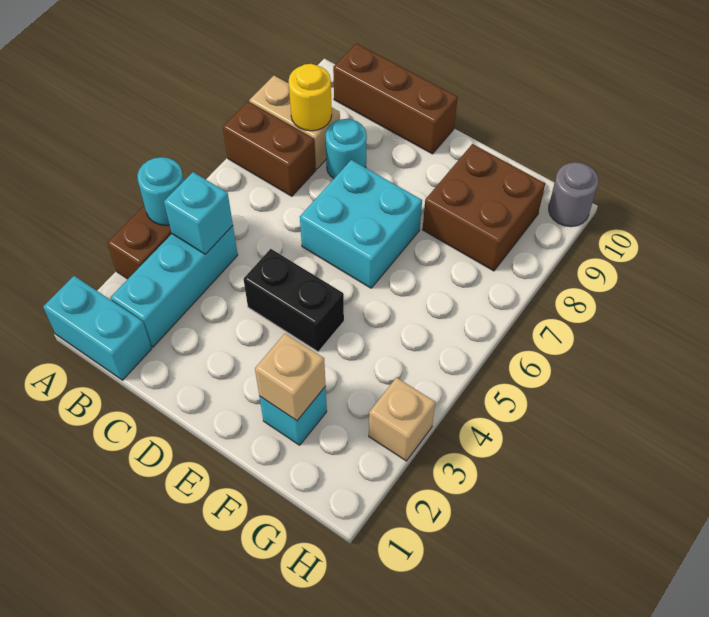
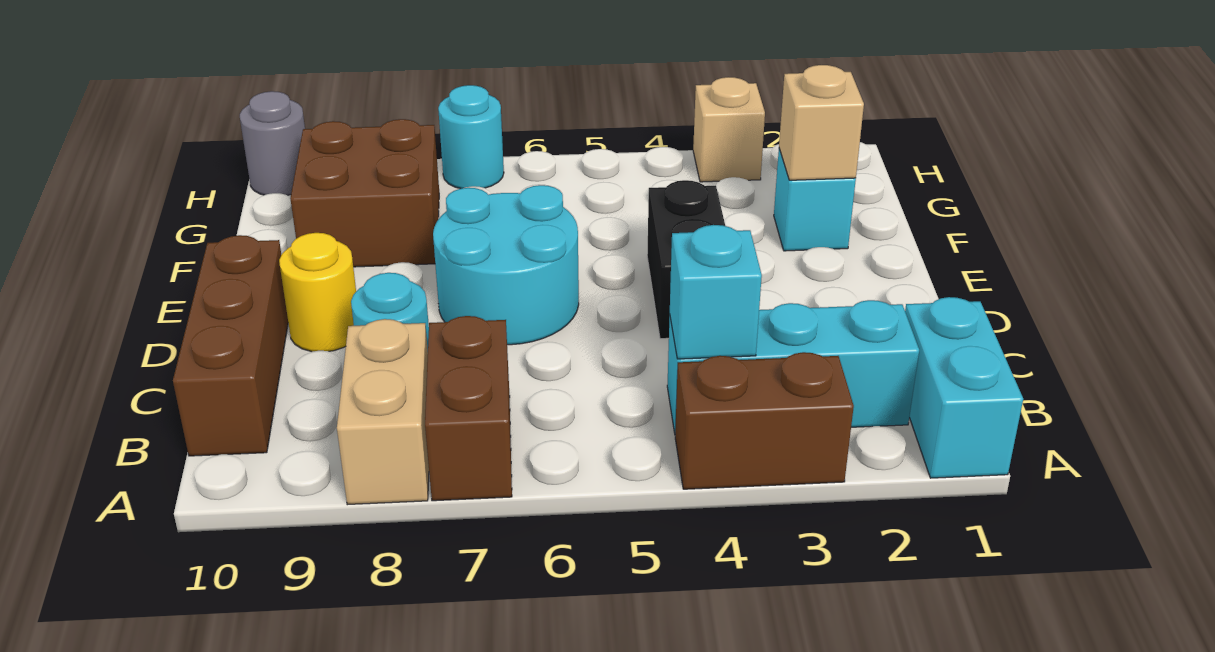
cyan round brick A4 level 2 -> cyan round brick H7 level 1
yellow round brick B8 level 2 -> yellow round brick D9 level 1
cyan brick D6:E7 level 1 -> cyan round brick D6:E7 level 1

